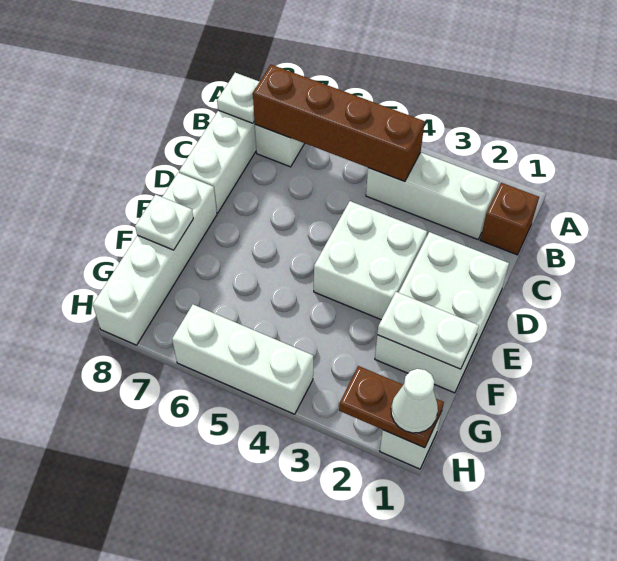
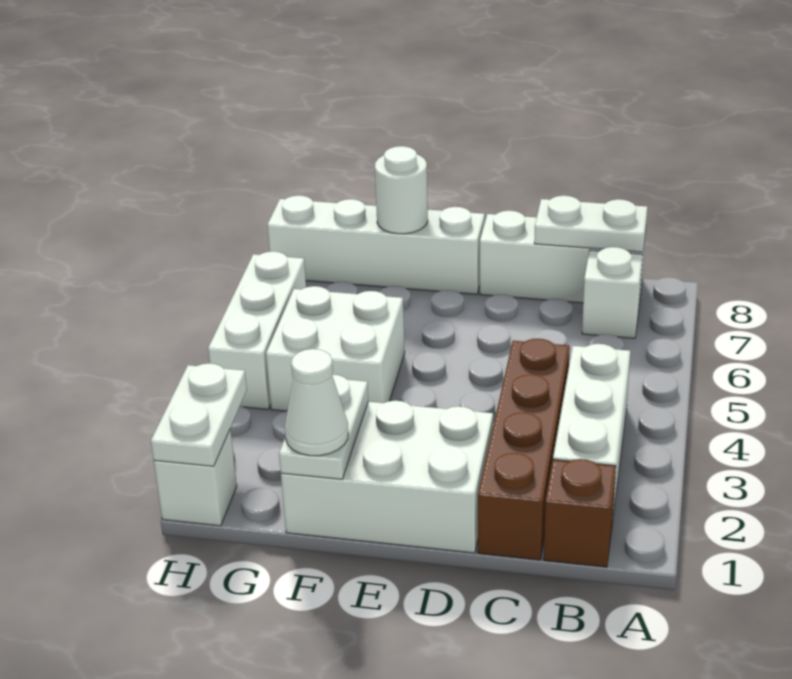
brown brick B4:B7 level 2 -> brown brick C1:C4 level 1
white plate B8 level 2 -> white plate B8:C8 level 2
white brick D3:E4 level 1 -> white brick F4:G5 level 1
white plate F8 level 2 -> white round brick F8 level 2
brown plate H1:H2 level 2 -> white plate H1:H2 level 2
white cone H1 level 3 -> white cone F1 level 3

